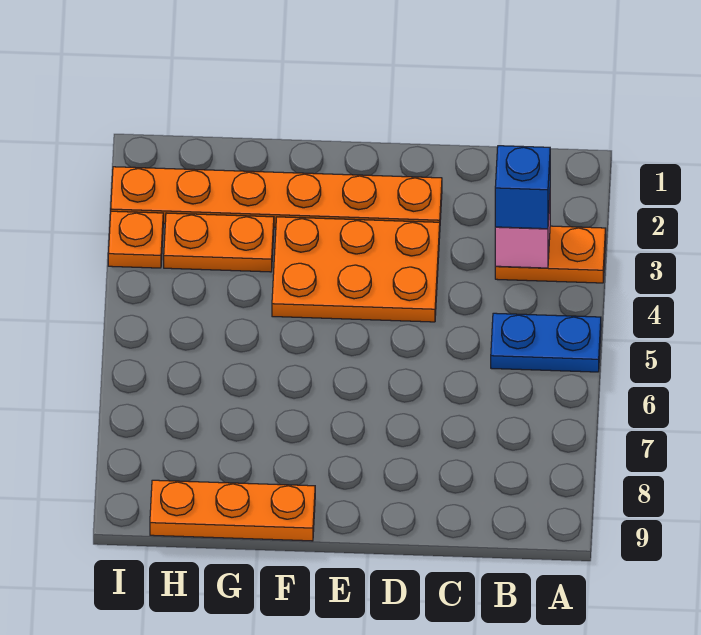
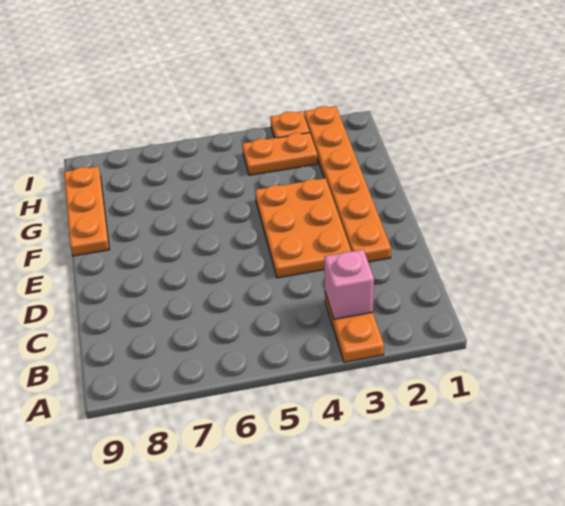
blue plate A5:B5 level 1 -> none
blue brick B3 level 3 -> none
orange plate G3:H3 level 1 -> orange plate H3:H4 level 1

